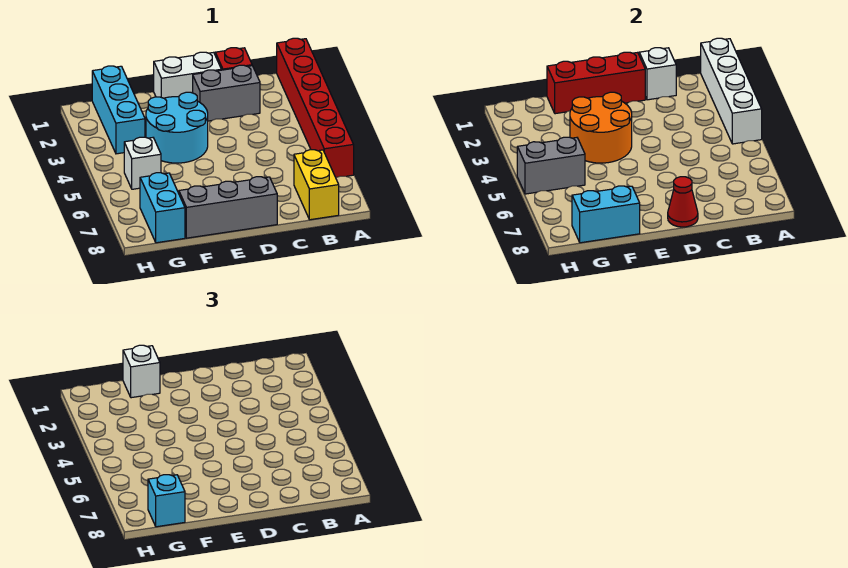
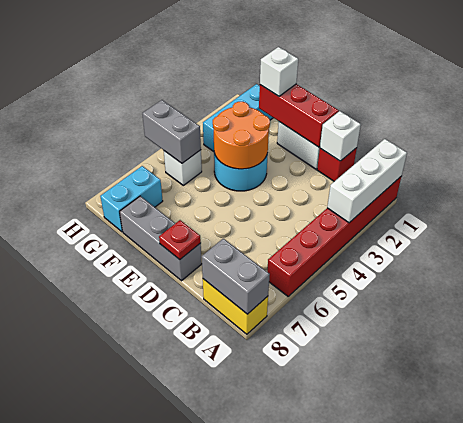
white brick A1:A4 level 2 -> white brick A1:A3 level 2
yellow brick B7:B8 level 1 -> yellow brick A8:B8 level 1
grey brick C2:D2 level 1 -> grey brick A8:B8 level 2
red cone D8 level 2 -> red plate D8 level 2
cyan brick F8:G8 level 2 -> none
cyan brick G8 level 3 -> none

